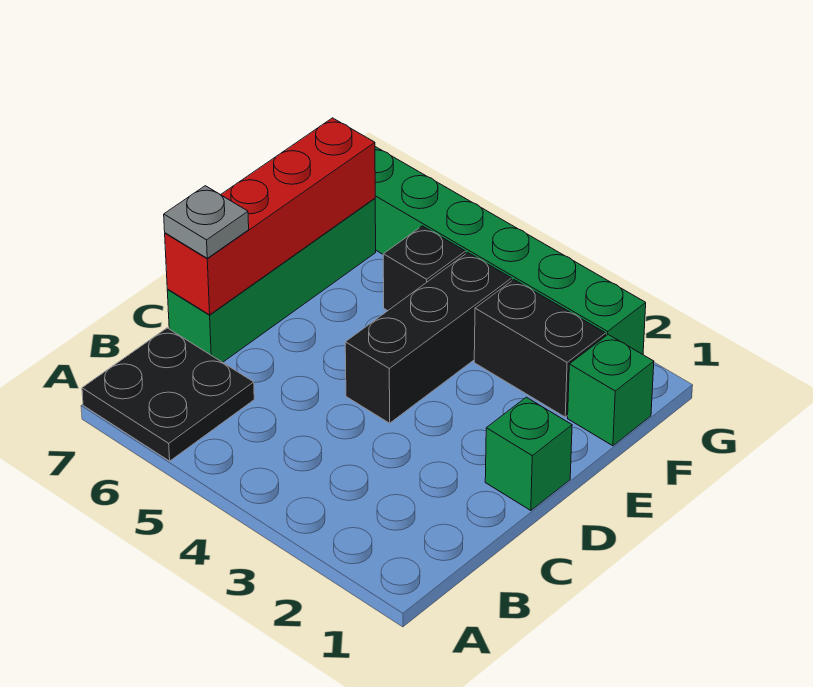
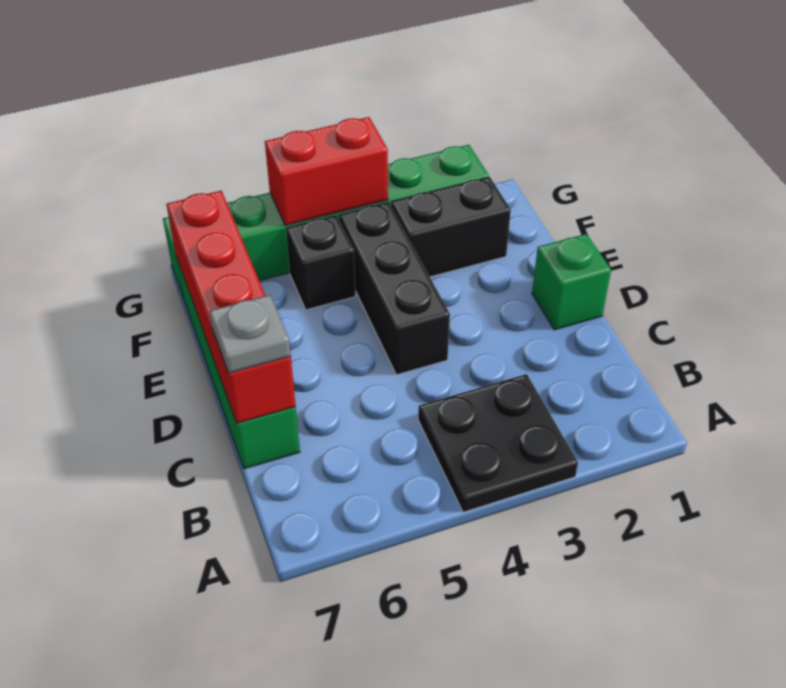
black plate A6:B7 level 1 -> black plate A3:B4 level 1
green brick F1 level 1 -> none
none -> red brick G4:G5 level 2

